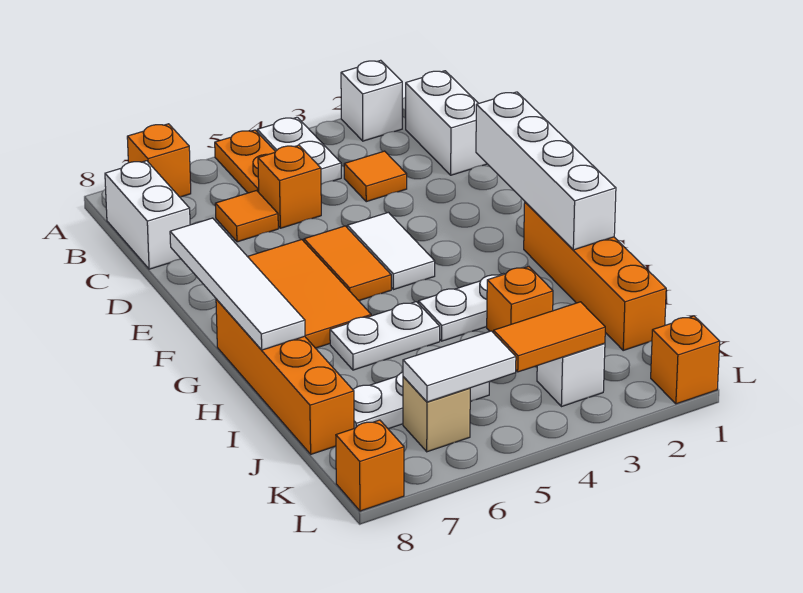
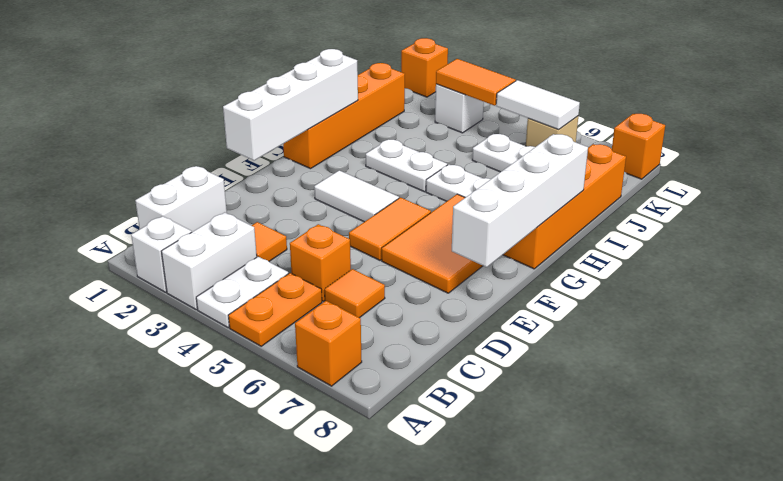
white brick B8:C8 level 1 -> white brick A3:B3 level 1
white tile E4:F4 level 1 -> white tile F3:F4 level 1
white tile E8:H8 level 2 -> white brick E8:H8 level 2
orange brick I3 level 1 -> none

